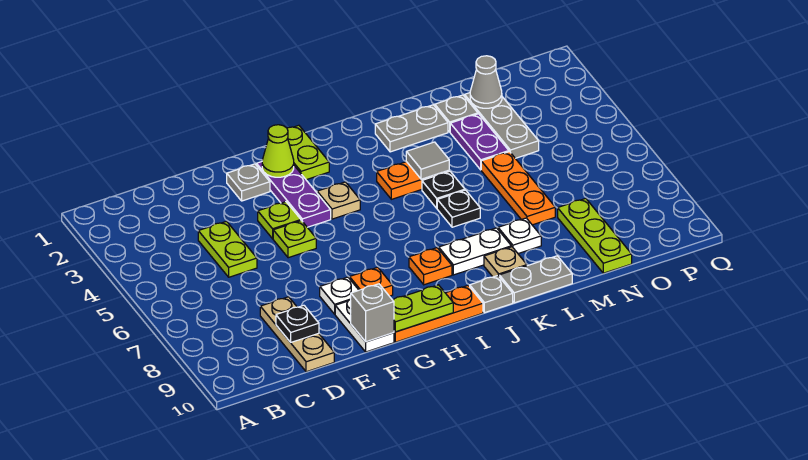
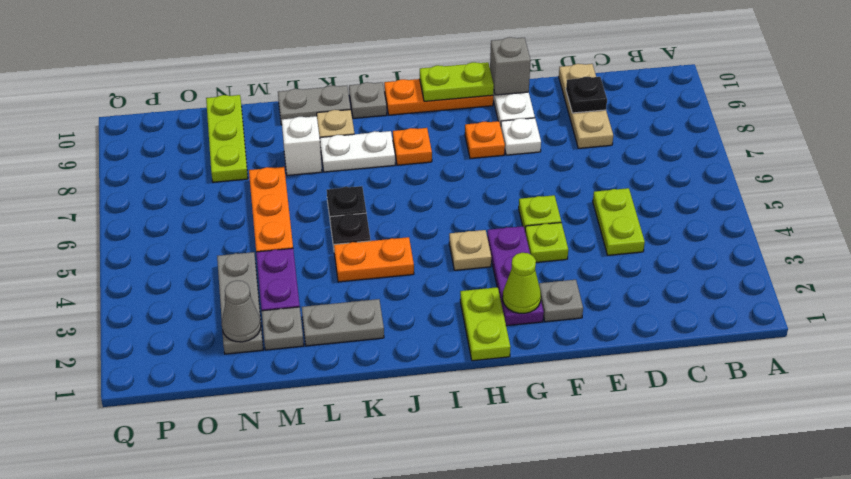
grey tile K4 level 2 -> none
white plate L8 level 1 -> white brick L8 level 1

